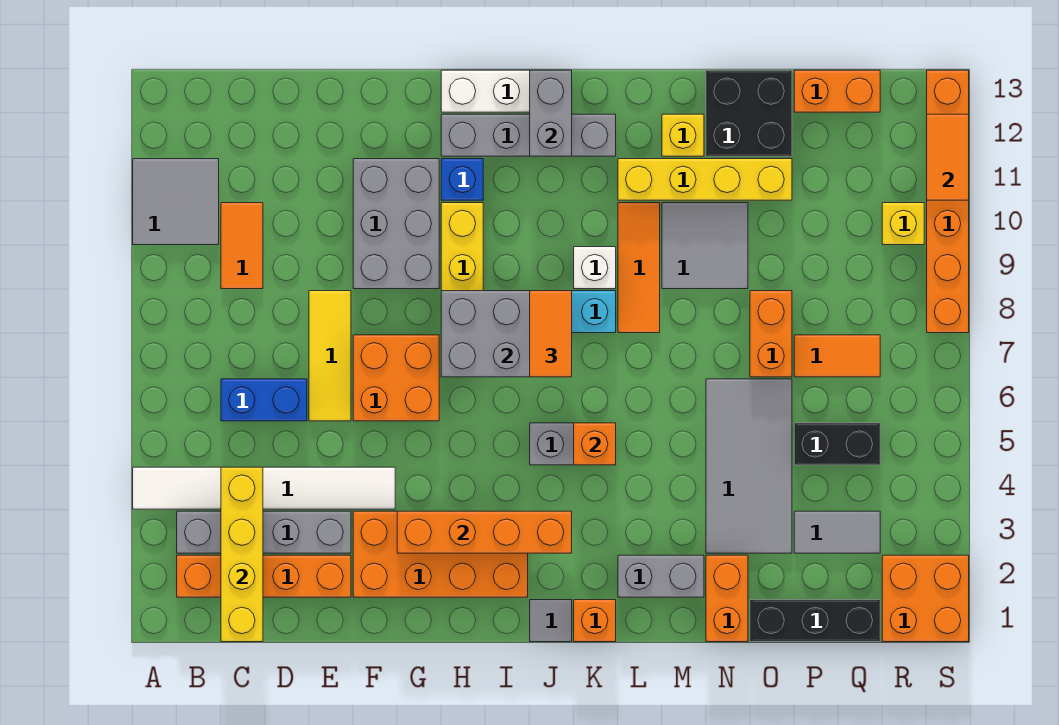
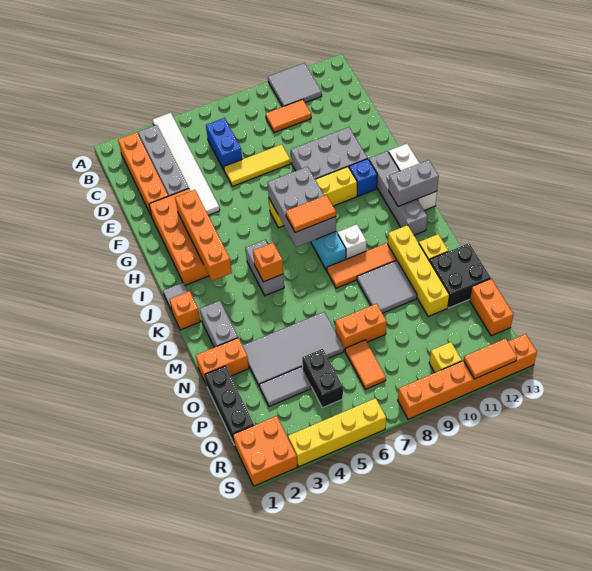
yellow brick C1:C4 level 2 -> yellow brick S3:S6 level 1
orange brick F6:G7 level 1 -> none
grey tile P3:Q3 level 1 -> grey tile P3:P4 level 1

